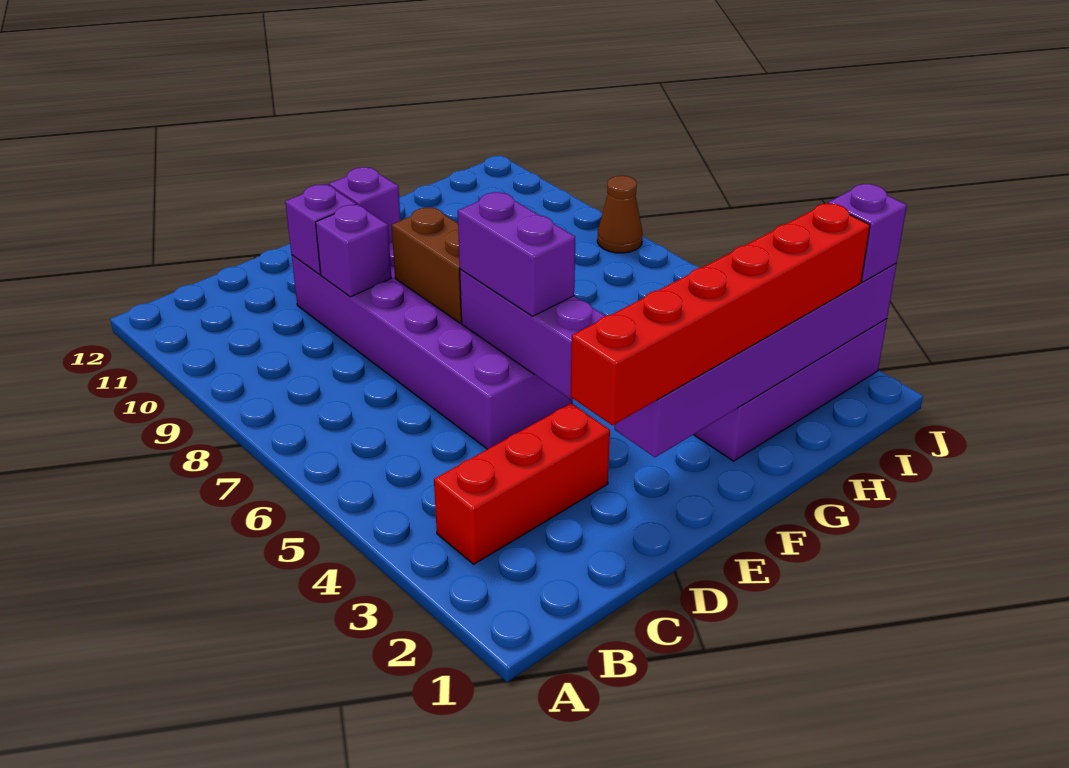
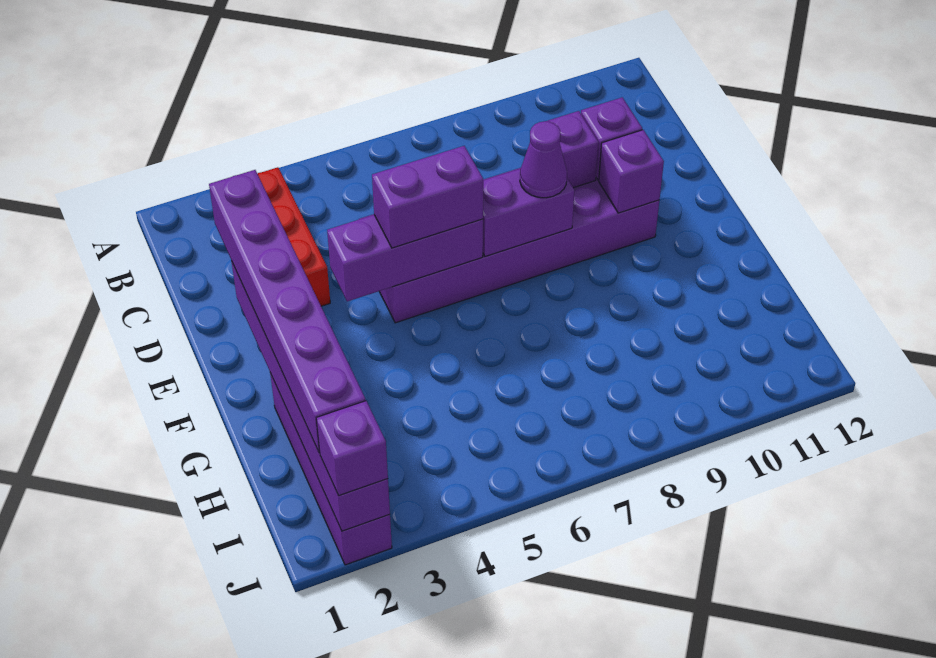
red brick D2:I2 level 3 -> purple brick D2:I2 level 3
brown brick E7:E8 level 2 -> purple brick E7:E8 level 2
none -> purple cone E8 level 3
brown cone J8 level 1 -> none

